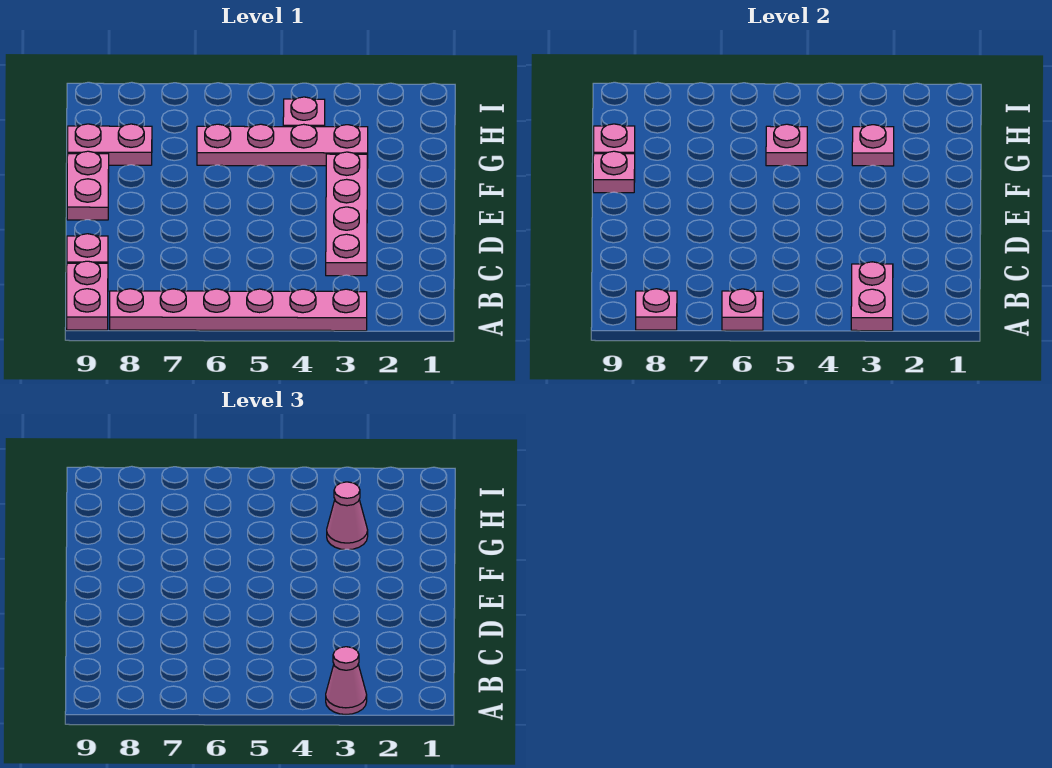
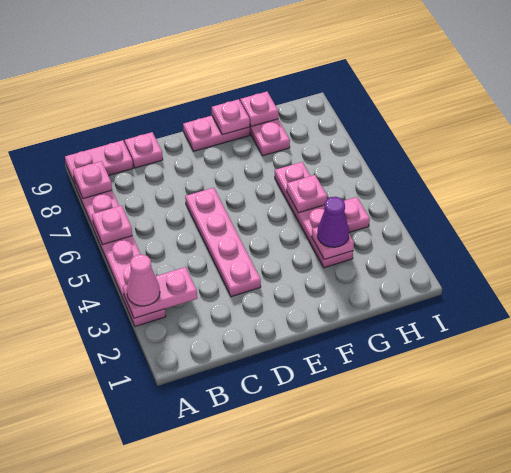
pink plate C3:F3 level 1 -> pink plate D3:D6 level 1
pink cone G3 level 3 -> purple cone G3 level 3

